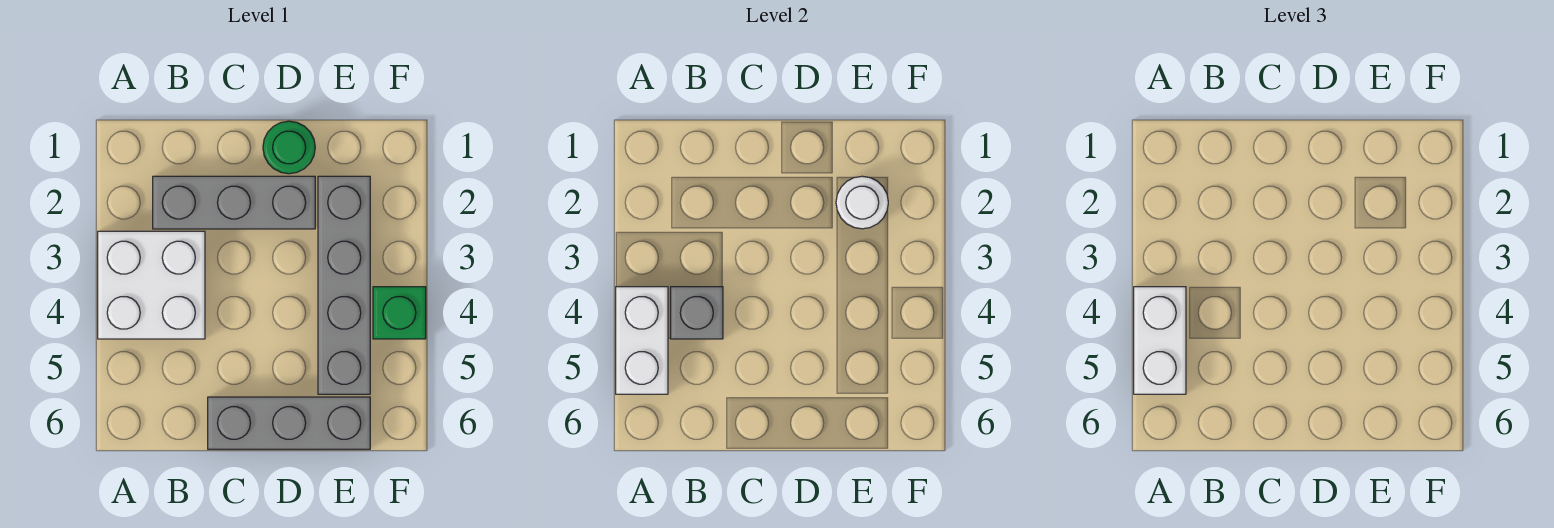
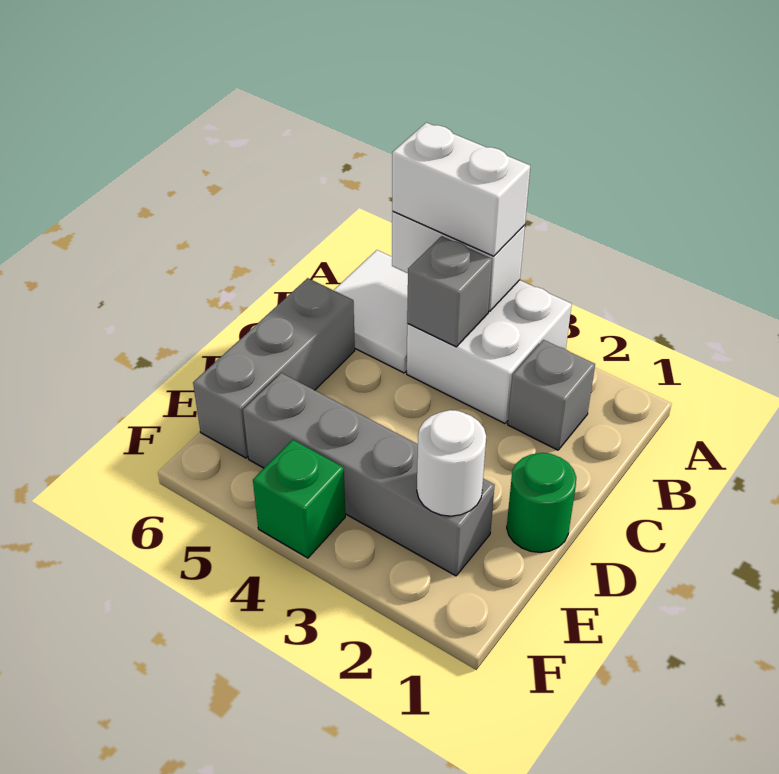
none -> white tile A5:B6 level 1
grey brick B2:D2 level 1 -> grey brick B2 level 1

